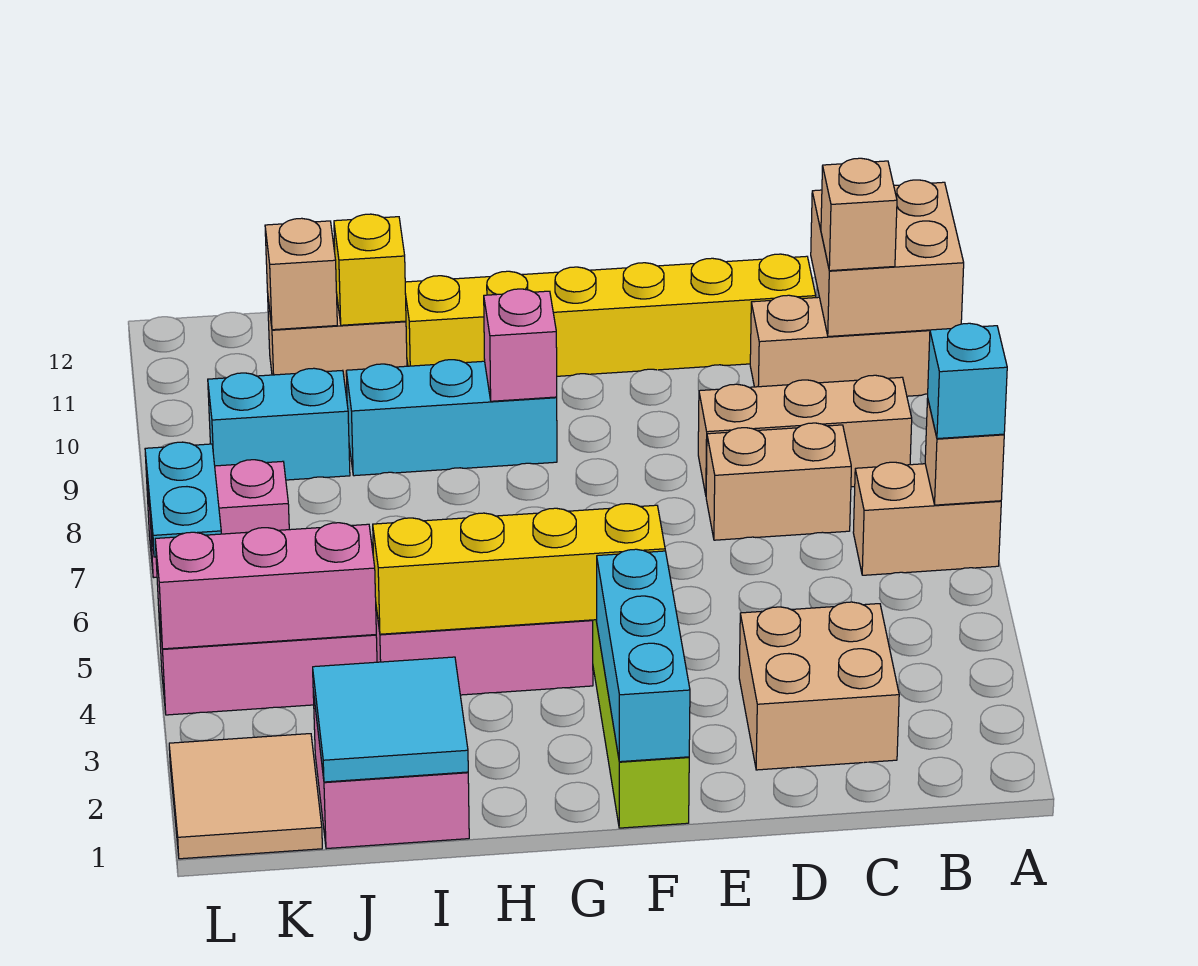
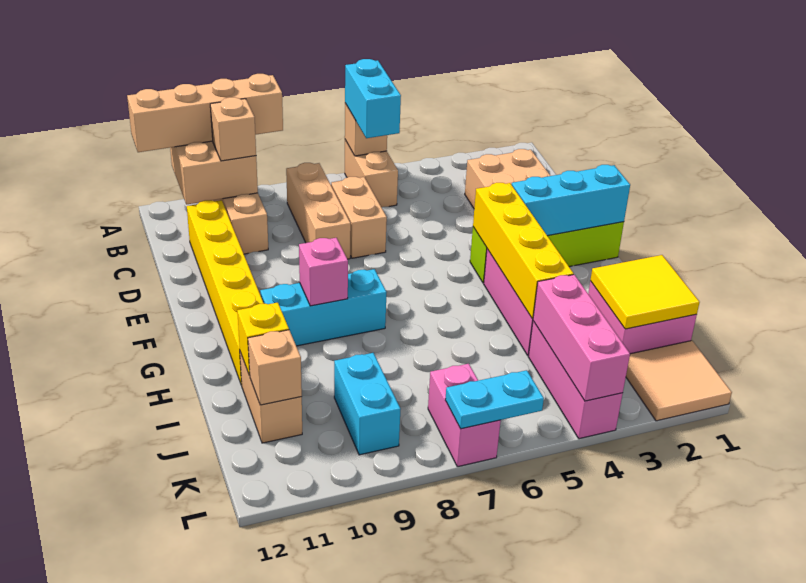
cyan brick A6 level 3 -> cyan brick A6:B6 level 3
none -> tan brick A9:A12 level 3
cyan brick G9:I9 level 1 -> cyan brick G8:G10 level 1
cyan tile I1:J2 level 2 -> yellow tile I1:J2 level 2

